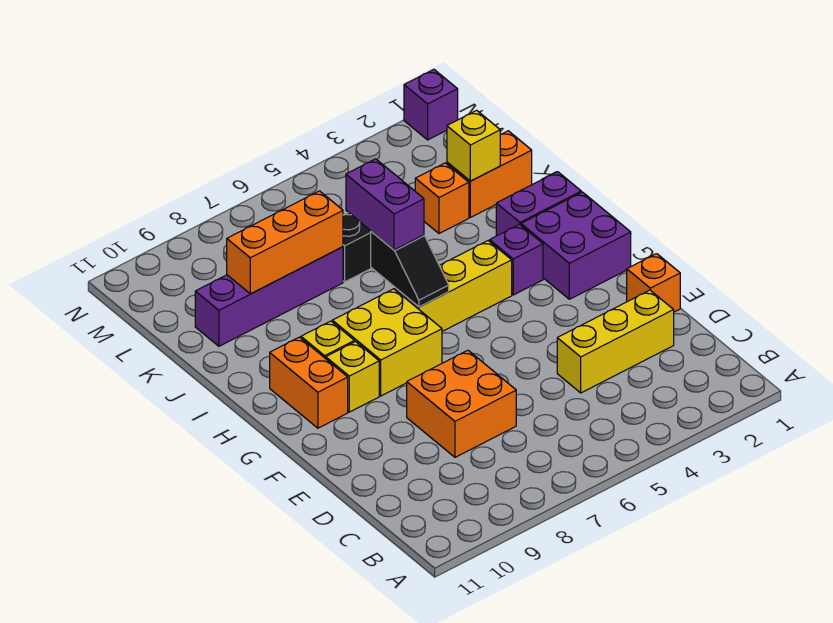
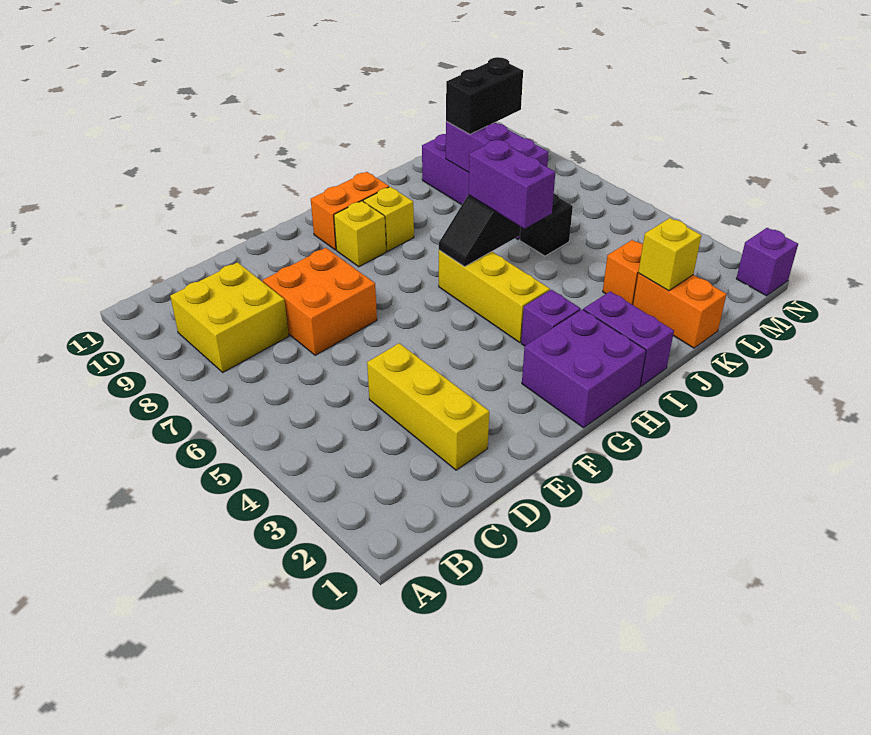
orange brick E1 level 1 -> none
yellow brick G7:H8 level 1 -> yellow brick B8:C9 level 1
purple brick I6:J6 level 3 -> purple brick I5:I6 level 3
orange brick K7:K9 level 2 -> purple brick K7:K9 level 2
none -> black brick K9:L9 level 3

